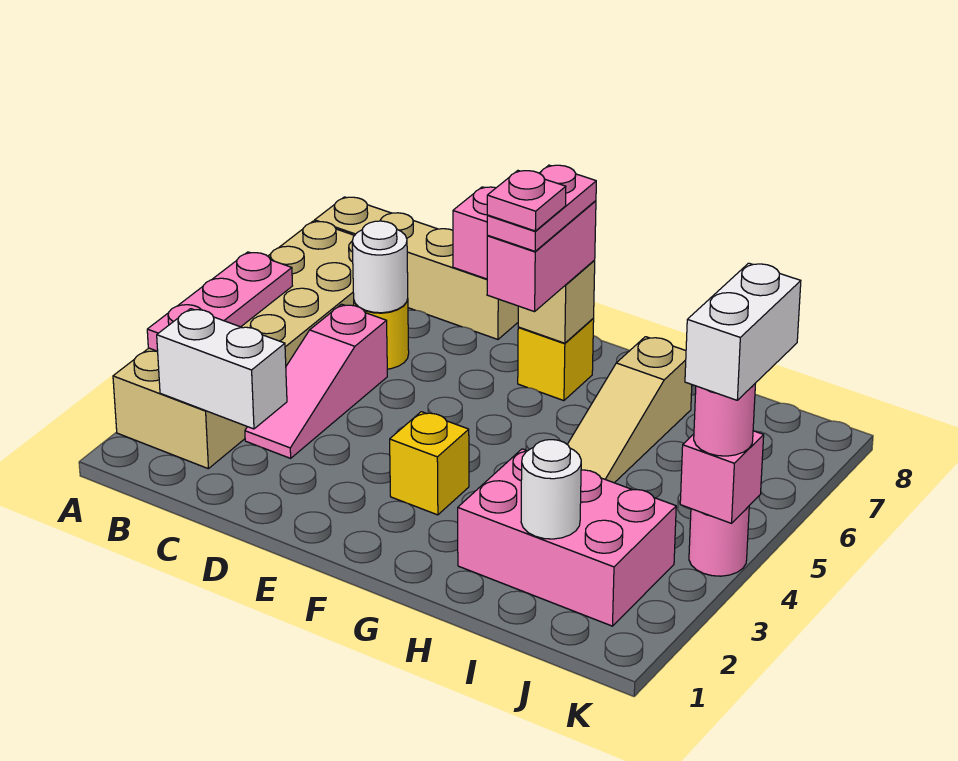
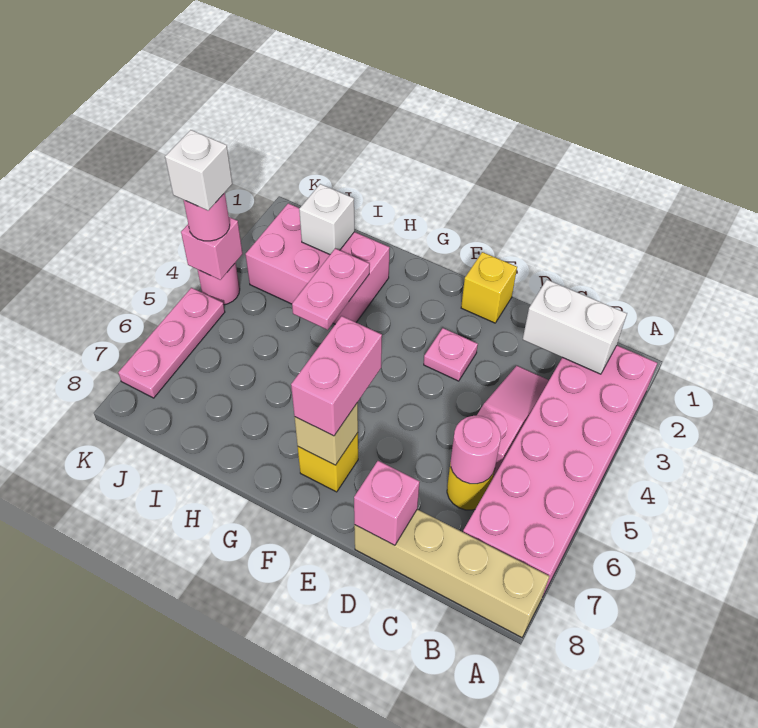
tan brick A2:B7 level 1 -> pink brick A2:B7 level 1
pink plate A3:A5 level 2 -> pink plate K5:K7 level 1
white round brick C6 level 2 -> pink round brick C6 level 2
yellow brick F3 level 1 -> yellow brick E1 level 1
pink plate F6:F7 level 4 -> pink plate H3:H4 level 2
pink plate F6 level 5 -> pink plate E3 level 1
tan slope H5:H7 level 1 top 7 -> none
white round brick I2 level 2 -> white brick I2 level 2
white brick K4:K5 level 4 -> white brick K4 level 4

